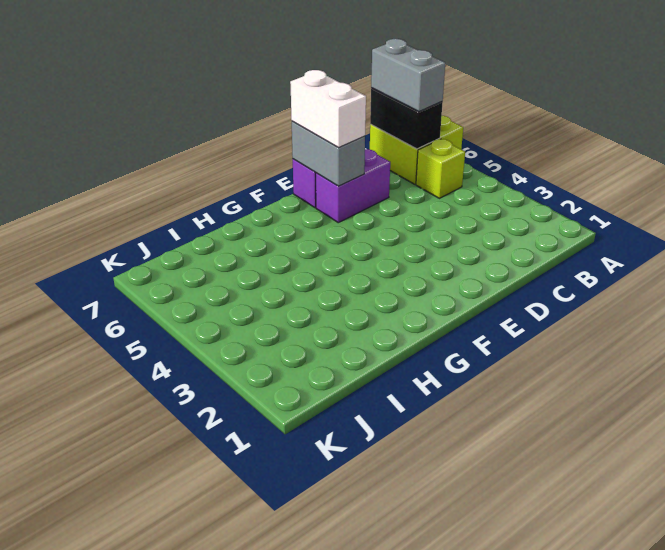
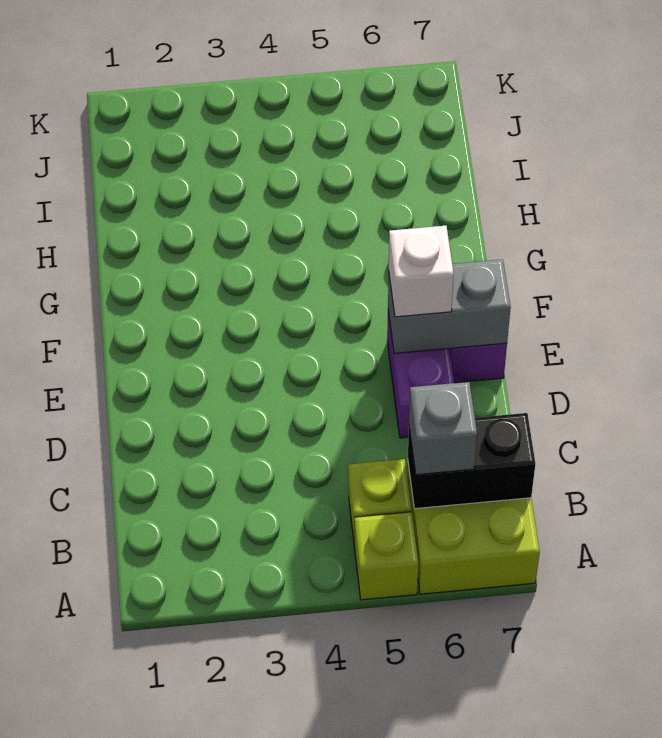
none -> lime brick A5 level 1
grey brick B6:B7 level 3 -> grey brick B6 level 3
white brick E6:E7 level 3 -> white brick E6 level 3

